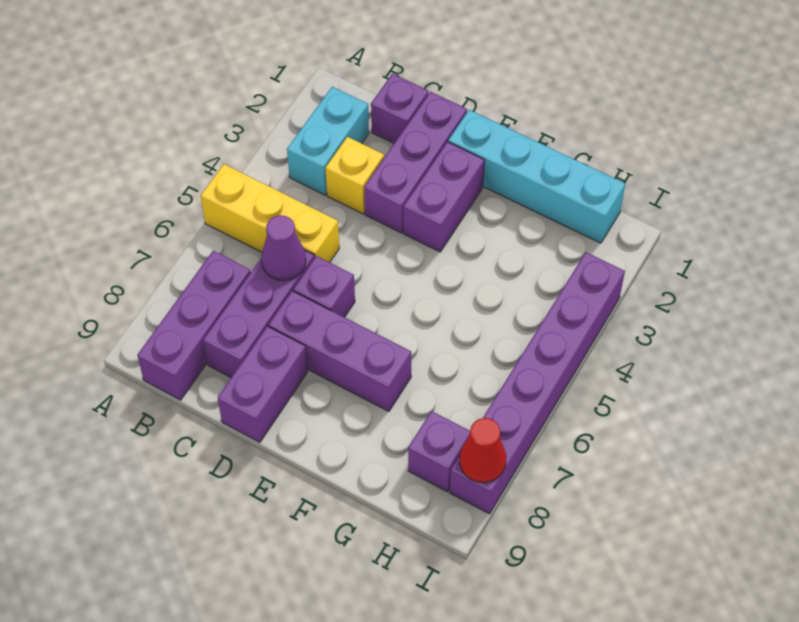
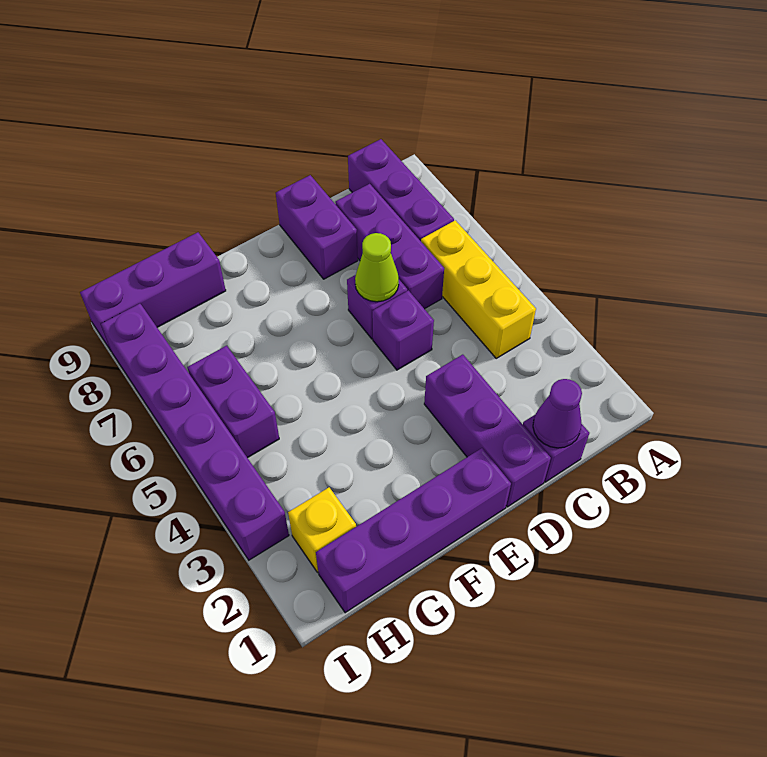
yellow brick A5:C5 level 1 -> yellow brick B4:B6 level 1
cyan brick B2:B3 level 1 -> none
yellow brick C3 level 1 -> yellow brick H2 level 1
purple cone C6 level 2 -> purple cone C1 level 2
none -> lime cone D6 level 2
purple brick D7:F7 level 1 -> purple brick G9:I9 level 1
cyan brick E1:H1 level 1 -> purple brick E1:H1 level 1
purple brick E2:E3 level 1 -> purple brick H5:H6 level 1
purple brick H8 level 1 -> purple brick D5 level 1
red cone I8 level 2 -> none

